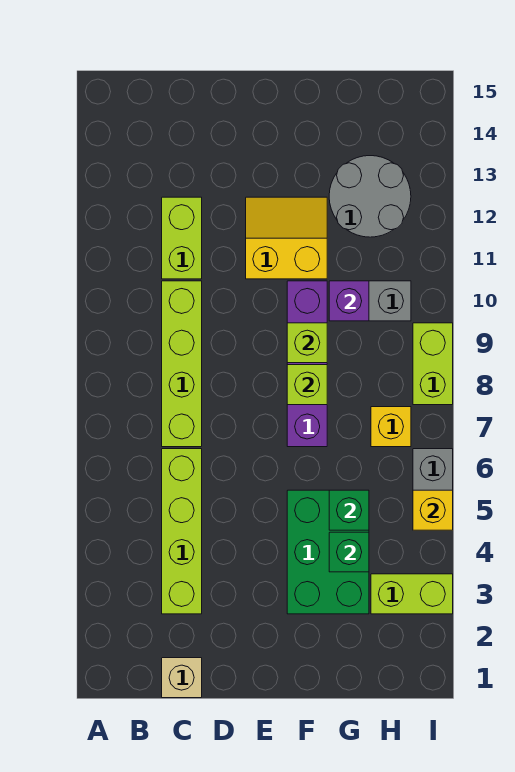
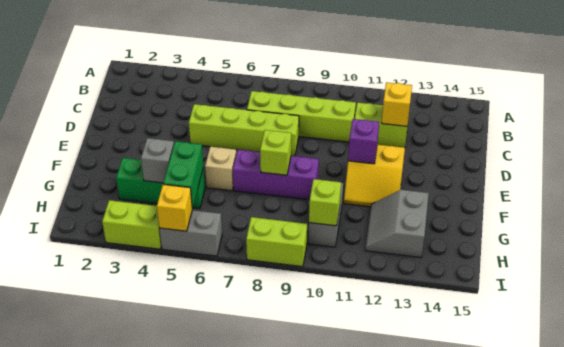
tan brick C1 level 1 -> tan brick F6 level 1
lime brick C3:C6 level 1 -> lime brick D5:D8 level 1
yellow slope E11:F12 level 1 top 11 -> yellow slope E11:F12 level 1 top E
green brick F3:G5 level 1 -> green brick G3:G5 level 1
purple brick F7:F10 level 1 -> purple brick F7:F9 level 1
lime brick F9 level 2 -> lime brick H10 level 2
green brick G4 level 2 -> grey brick G4 level 2
green brick G5 level 2 -> green brick G5:H5 level 2
purple brick G10 level 2 -> purple brick E11 level 2
grey round brick G12:H13 level 1 -> grey slope G12:H13 level 1 top 13
lime brick H3:I3 level 1 -> lime brick I3:I4 level 1
yellow brick H7 level 1 -> yellow brick C12 level 2

